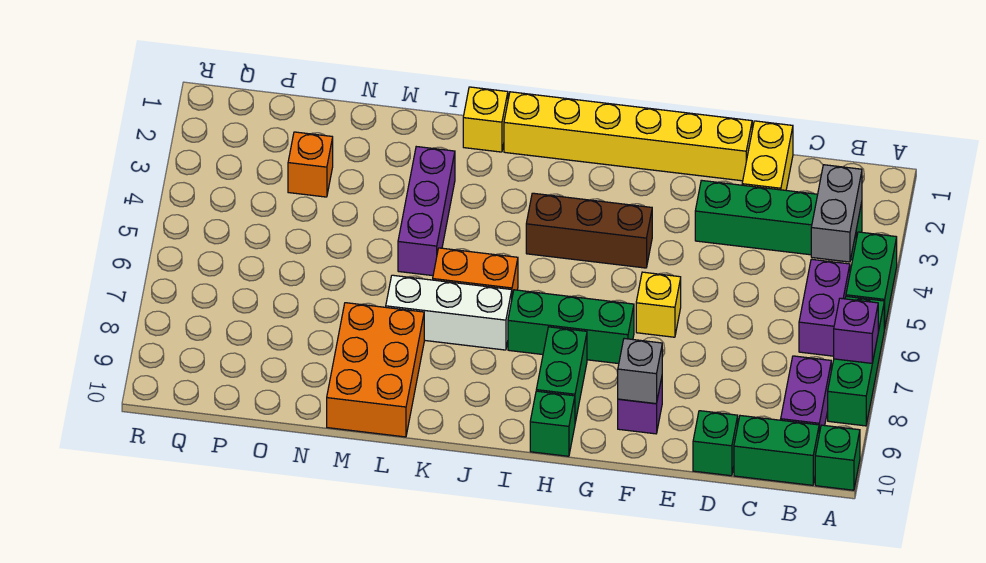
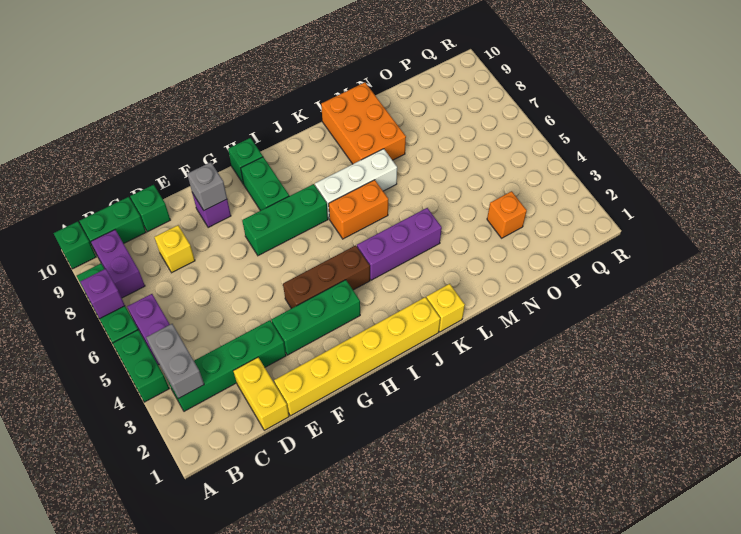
none -> green brick F3:H3 level 1
yellow brick F6 level 1 -> yellow brick D8 level 1
purple brick L3:L5 level 1 -> purple brick J4:L4 level 1

